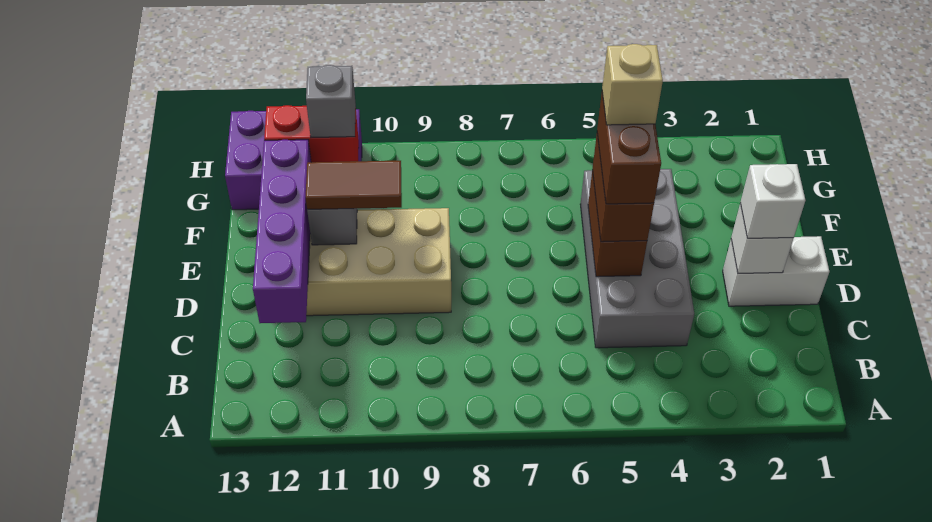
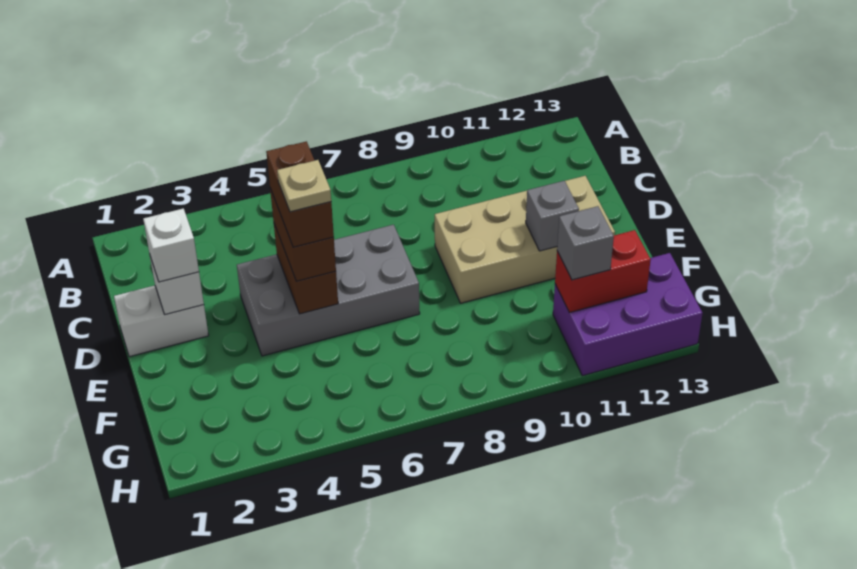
grey brick C4:F5 level 1 -> grey brick D4:E7 level 1
purple brick C12:F12 level 2 -> none
tan brick E5 level 5 -> tan plate E5 level 5
brown tile E10:E11 level 3 -> none

